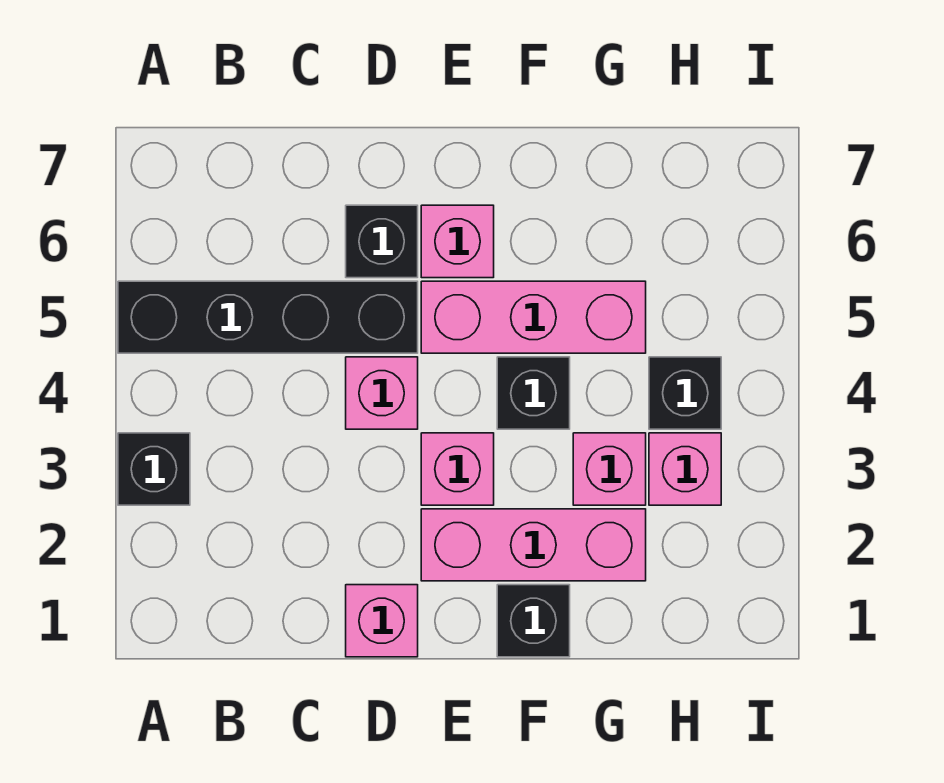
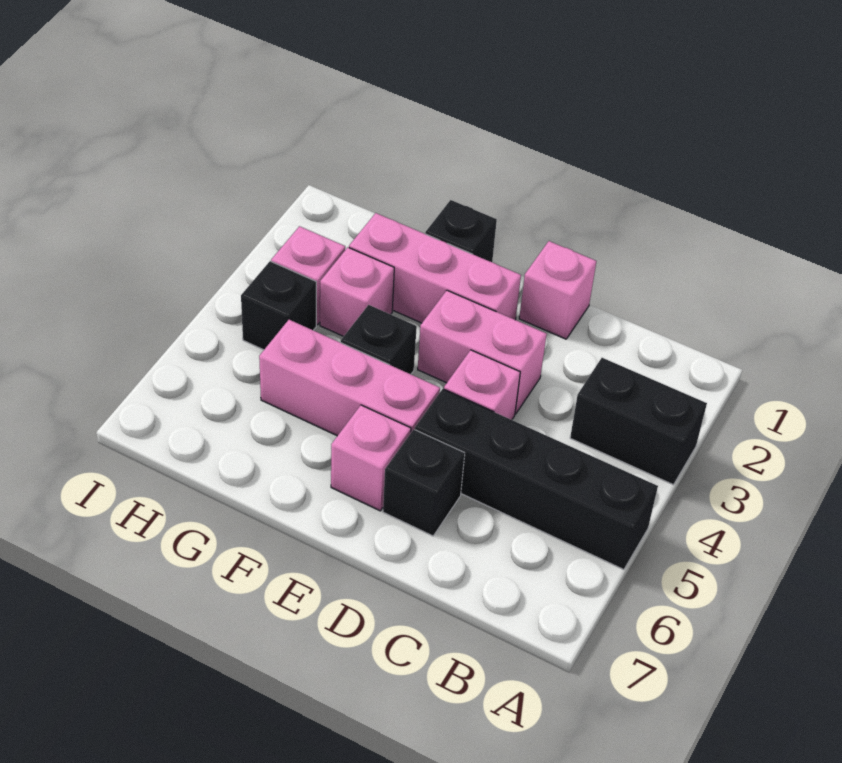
black brick A3 level 1 -> black brick A3:B3 level 1
pink brick E3 level 1 -> pink brick D3:E3 level 1

